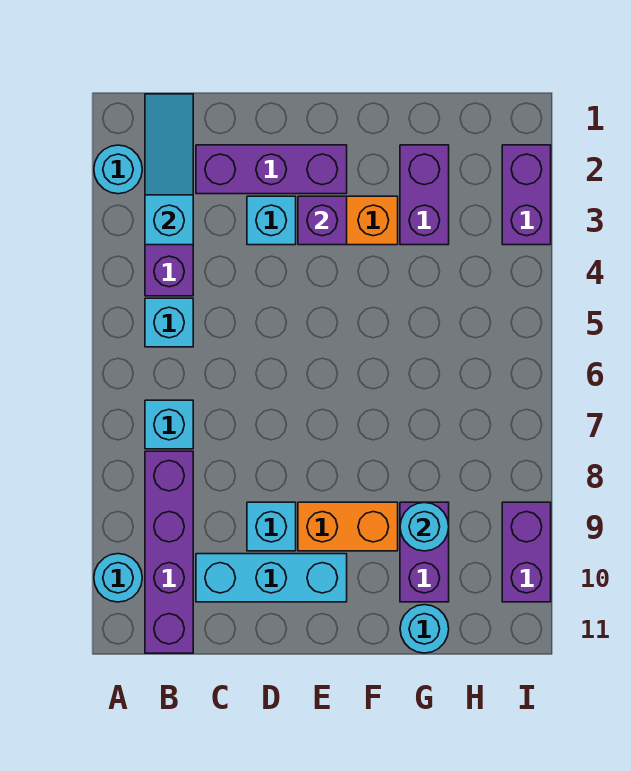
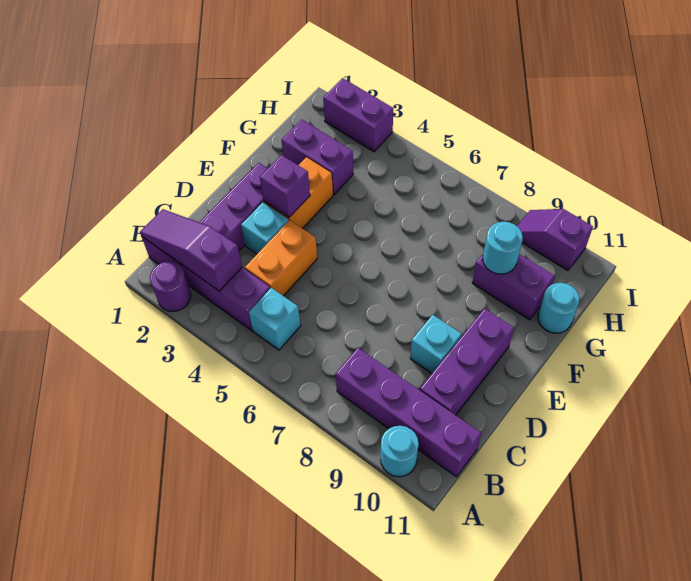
cyan round brick A2 level 1 -> purple round brick A2 level 1
cyan slope B1:B3 level 2 top 3 -> purple slope B1:B3 level 2 top 3
cyan brick B7 level 1 -> none
cyan brick C10:E10 level 1 -> purple brick C10:E10 level 1
orange brick E9:F9 level 1 -> orange brick C4:D4 level 1
purple brick I9:I10 level 1 -> purple slope I9:I10 level 1 top 10

